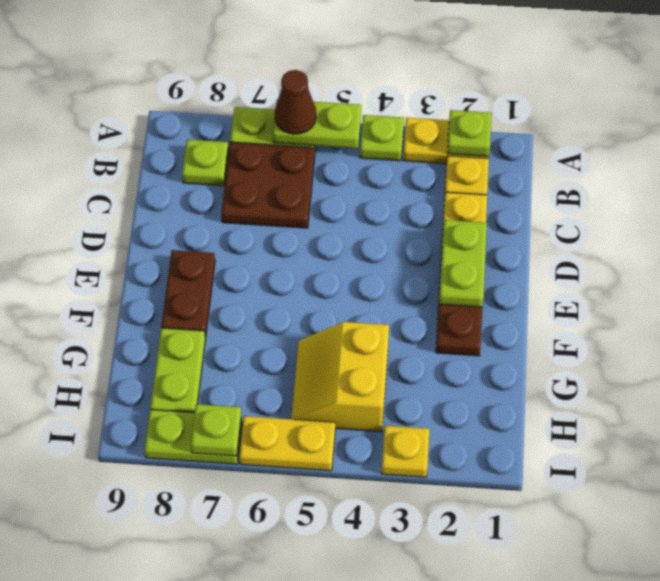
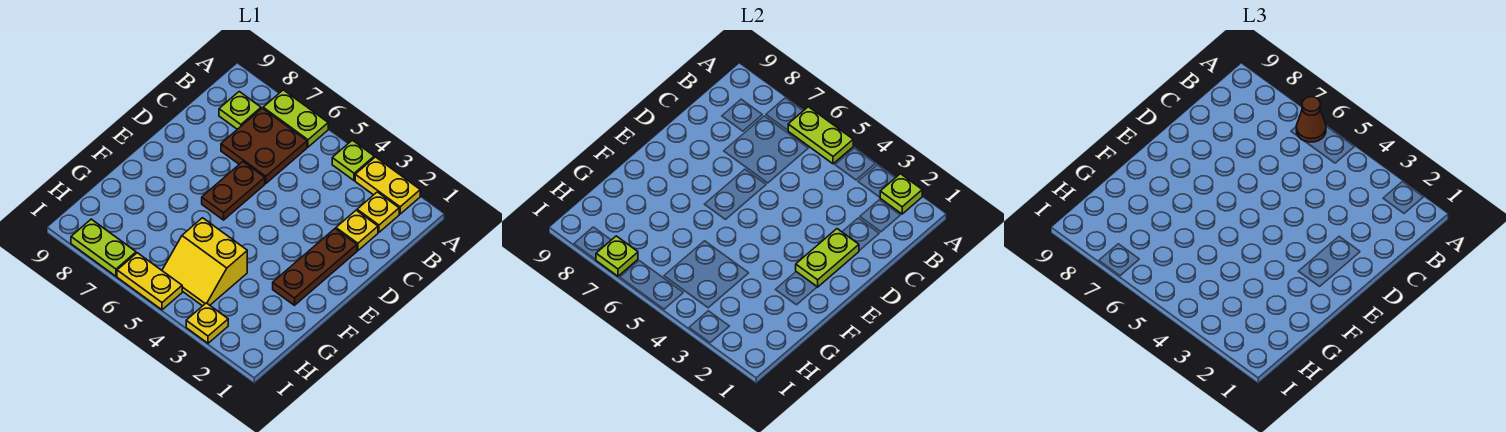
brown plate E8:F8 level 1 -> brown plate D6:E6 level 1
yellow slope G4:H5 level 1 top 4 -> yellow slope G4:H5 level 1 top G
lime plate G8:H8 level 1 -> none

